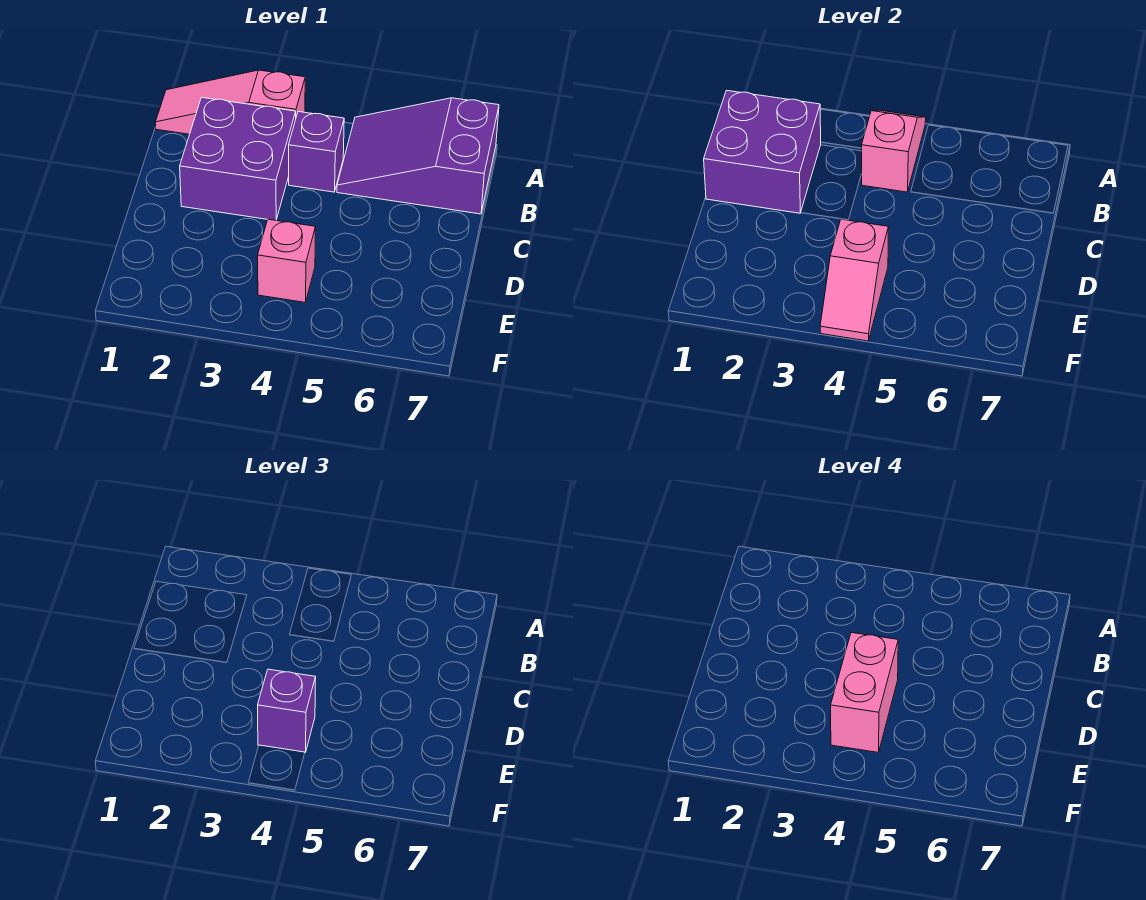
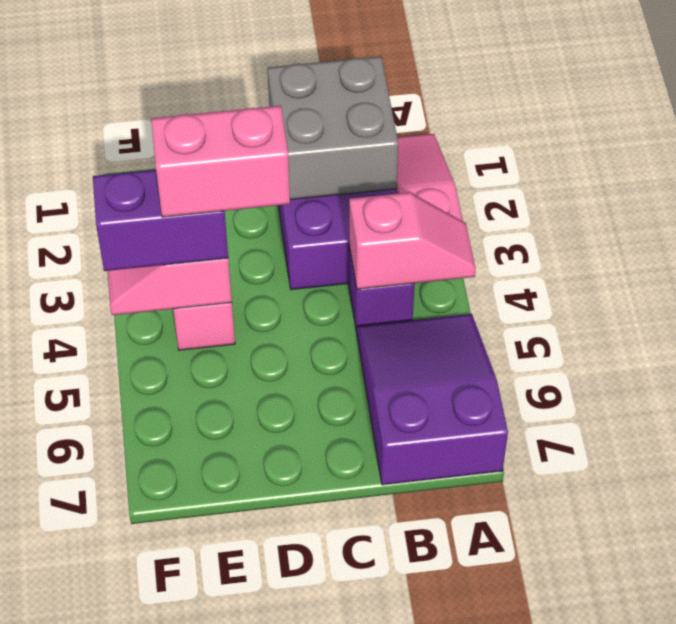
purple brick B1:C2 level 2 -> grey brick B1:C2 level 2
purple brick E4 level 3 -> purple brick E4:F4 level 3

